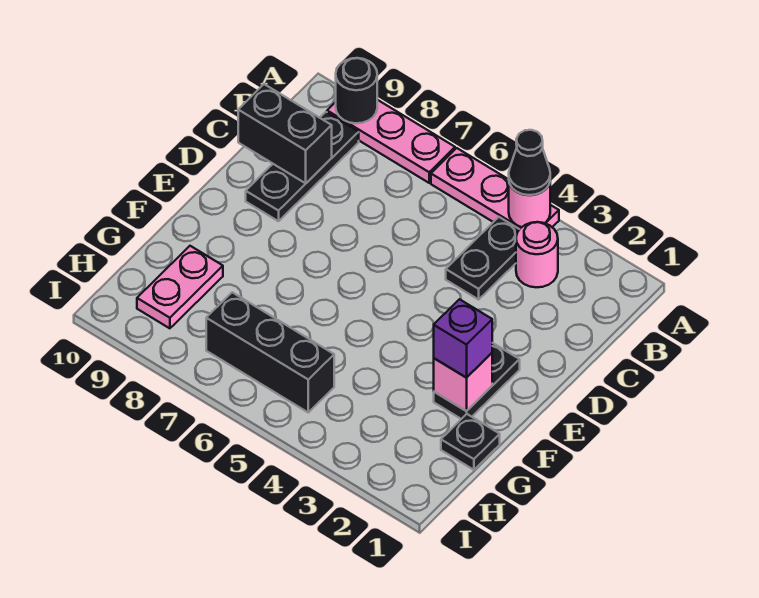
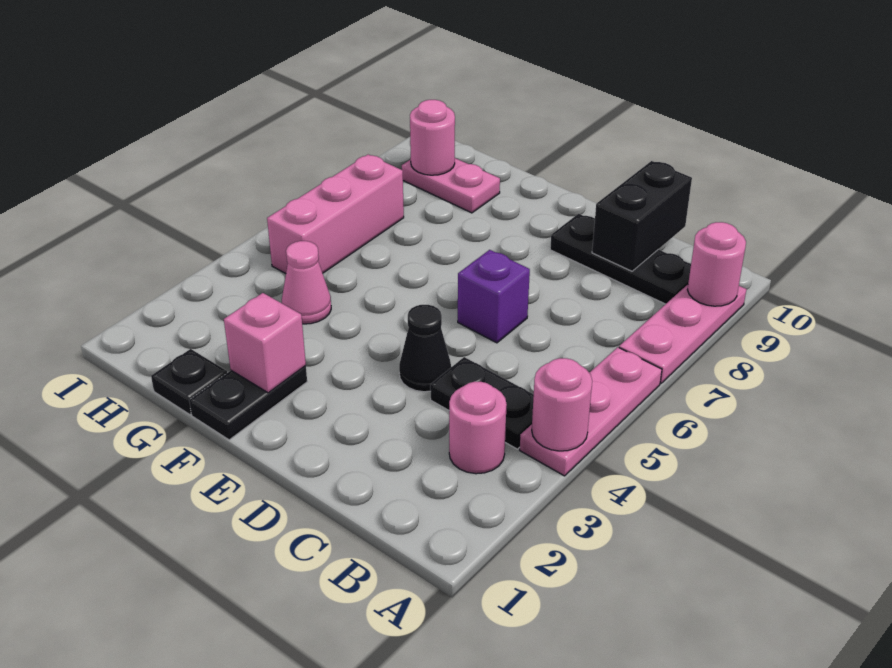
black cone A4 level 3 -> black cone D4 level 1
black round brick A9 level 2 -> pink round brick A9 level 2
black plate E2:F2 level 1 -> black plate F1:F2 level 1
purple brick F2 level 3 -> purple brick D6 level 1
none -> pink cone G4 level 1
black brick H5:H7 level 1 -> pink brick H5:H7 level 1
none -> pink round brick H9 level 2

